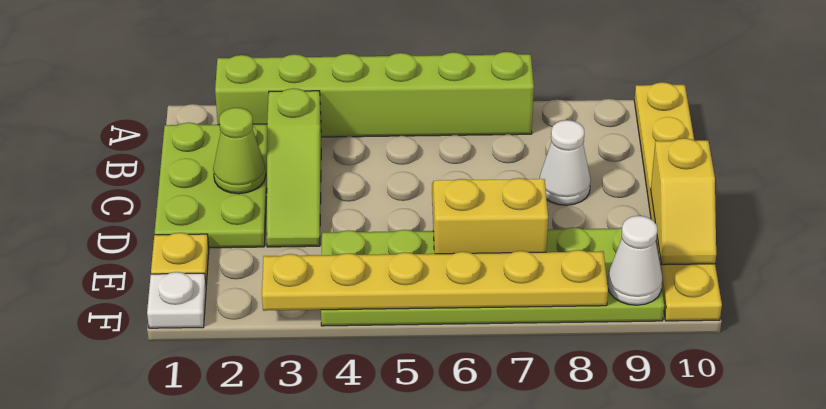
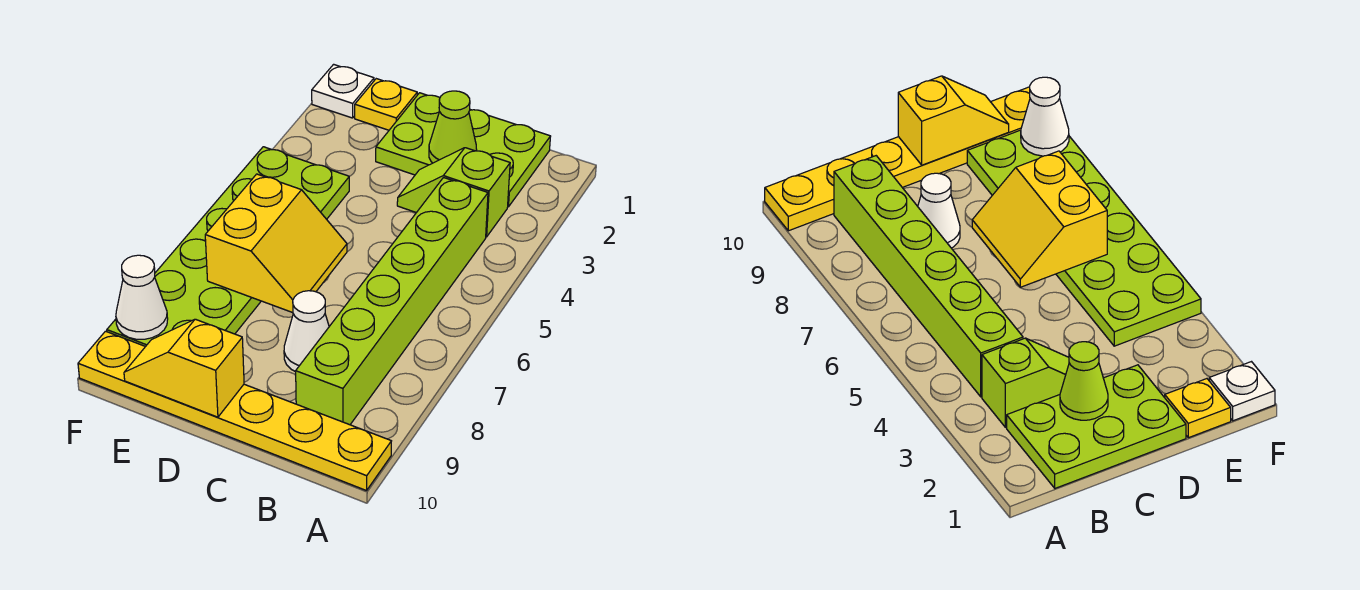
lime brick A2:A7 level 1 -> lime brick B4:B9 level 1
lime slope B3:D3 level 1 top B -> lime slope B3:C3 level 1 top B
yellow plate F3:F8 level 2 -> none

